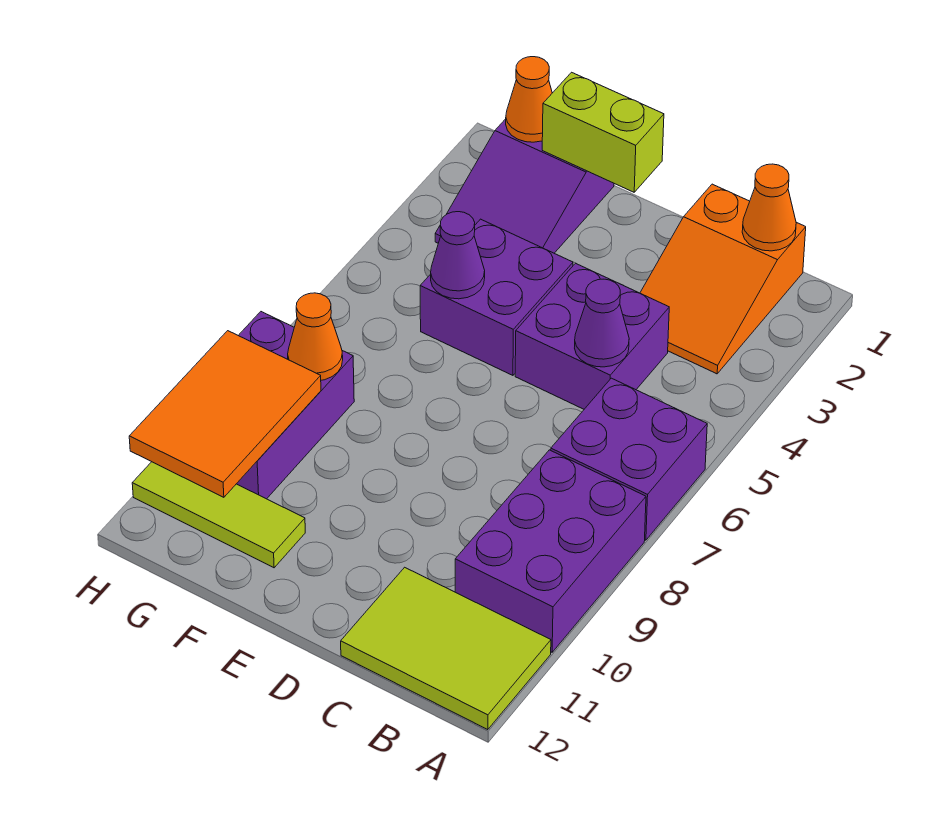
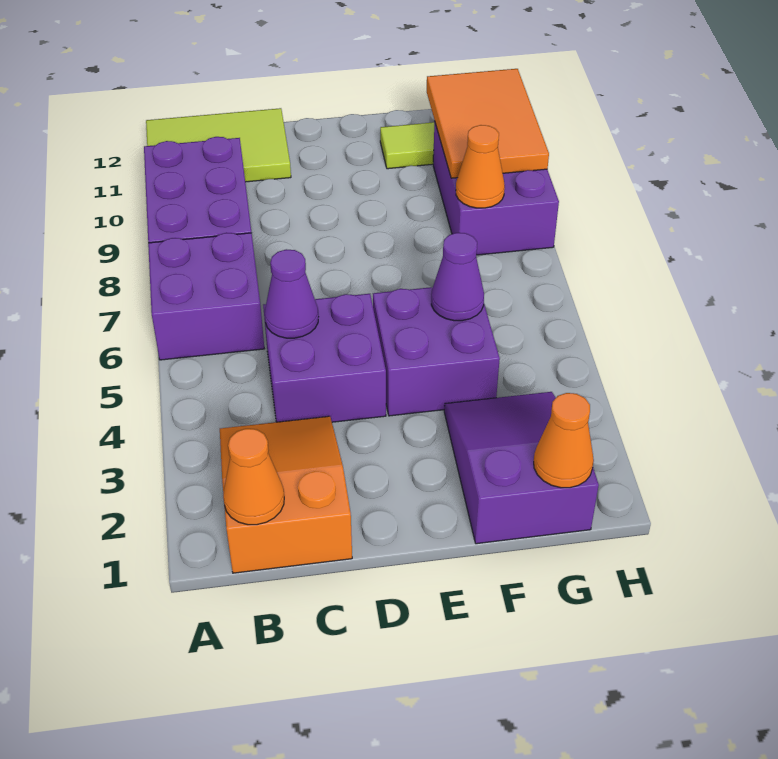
lime brick E1:F1 level 2 -> none

